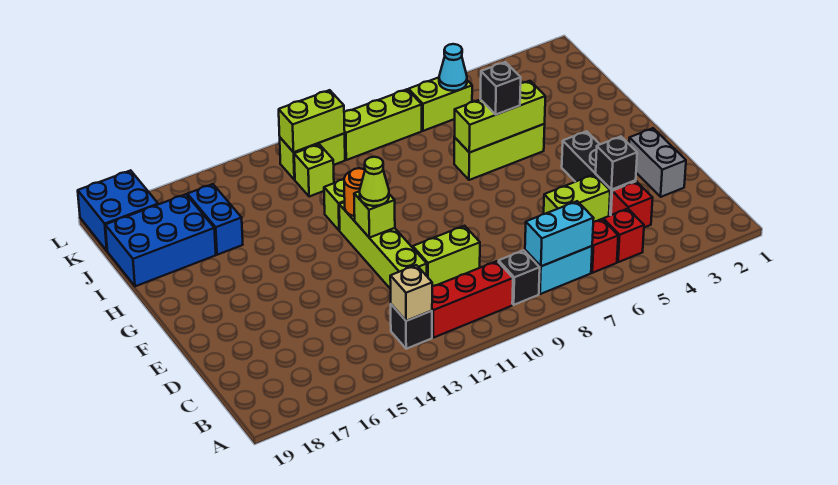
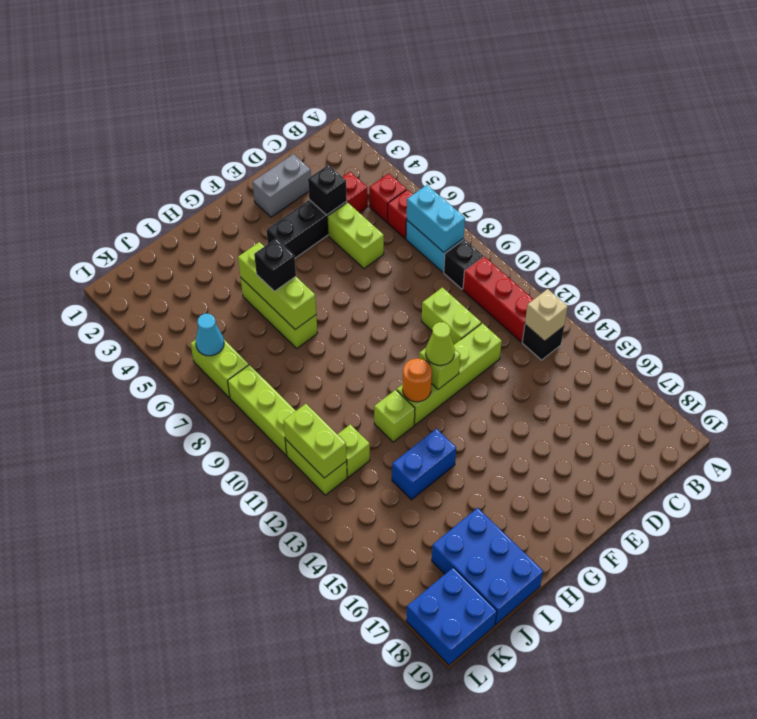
blue brick I16:J16 level 1 -> blue brick H14:I14 level 1

